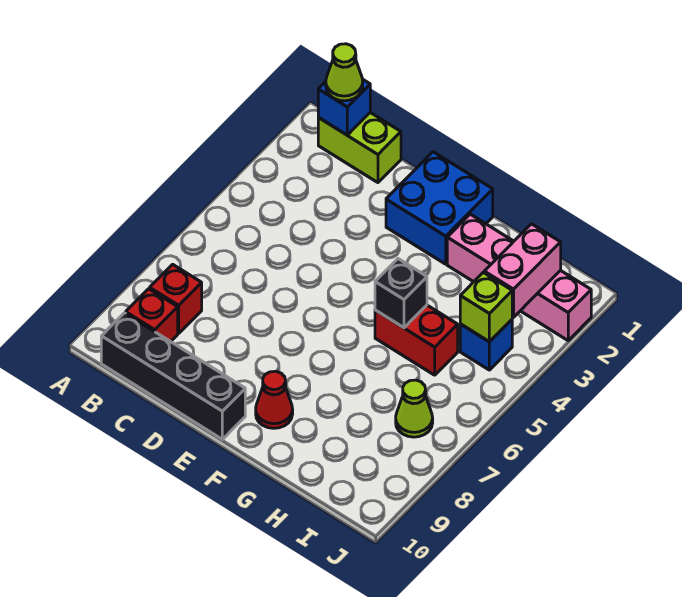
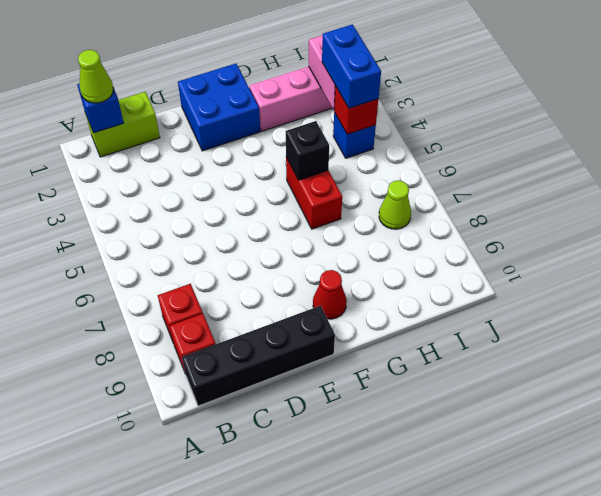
red brick G5:H5 level 1 -> red brick G5:G6 level 1
none -> blue brick I3:I4 level 3
lime brick I4 level 2 -> red brick I4 level 2

